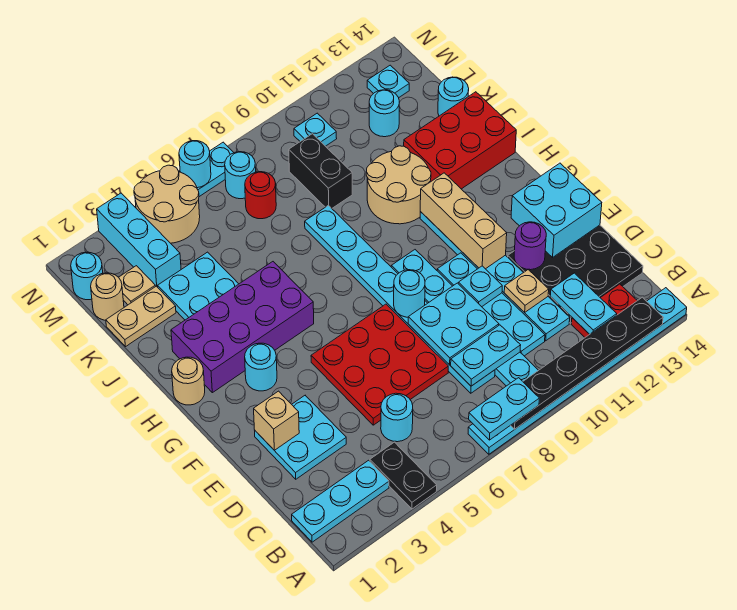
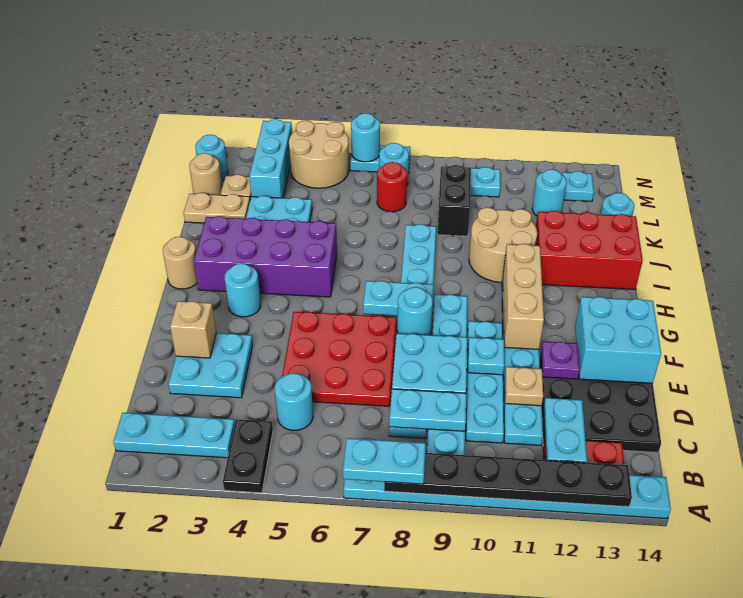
purple round brick E12 level 2 -> purple plate E12 level 2
none -> cyan plate G7:G8 level 2

